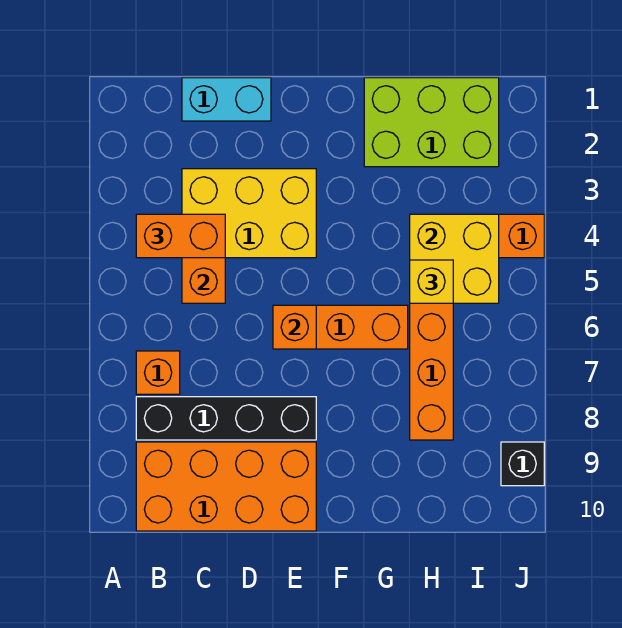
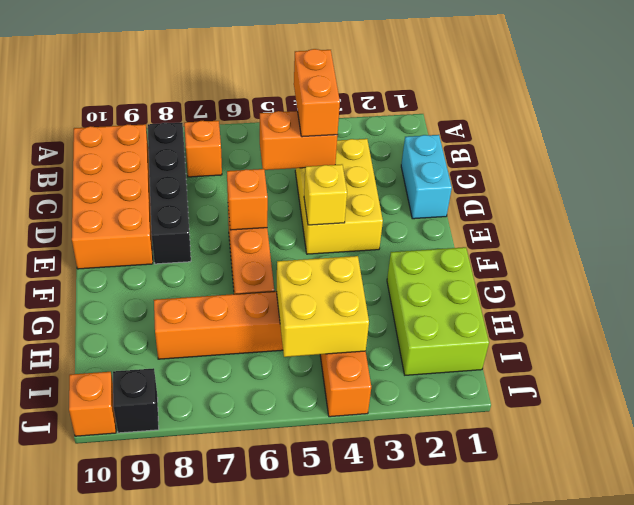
yellow brick H5 level 3 -> yellow brick E4 level 2
none -> orange brick J10 level 1

